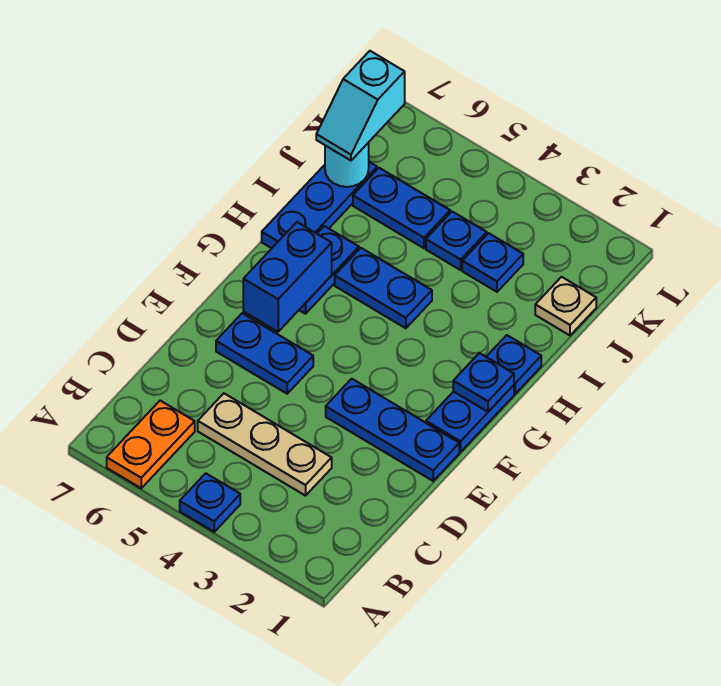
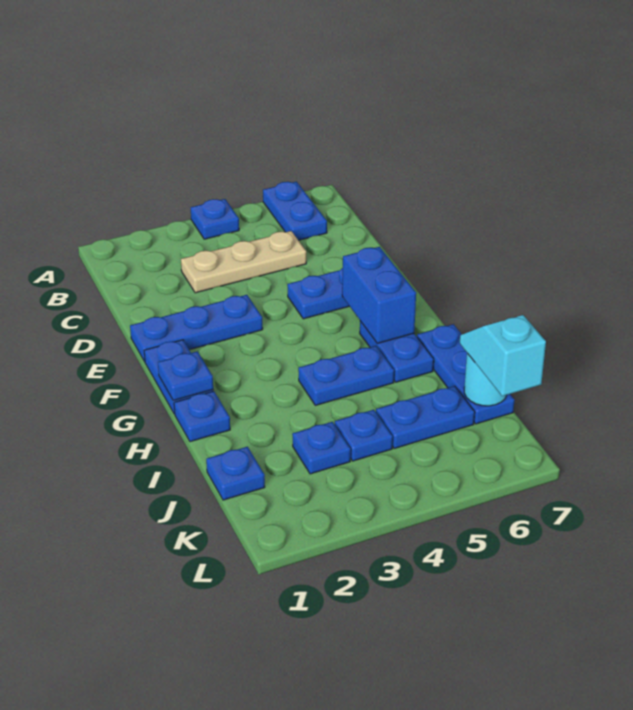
orange plate A6:B6 level 1 -> blue plate A6:B6 level 1
tan plate J1 level 1 -> blue plate J1 level 1

